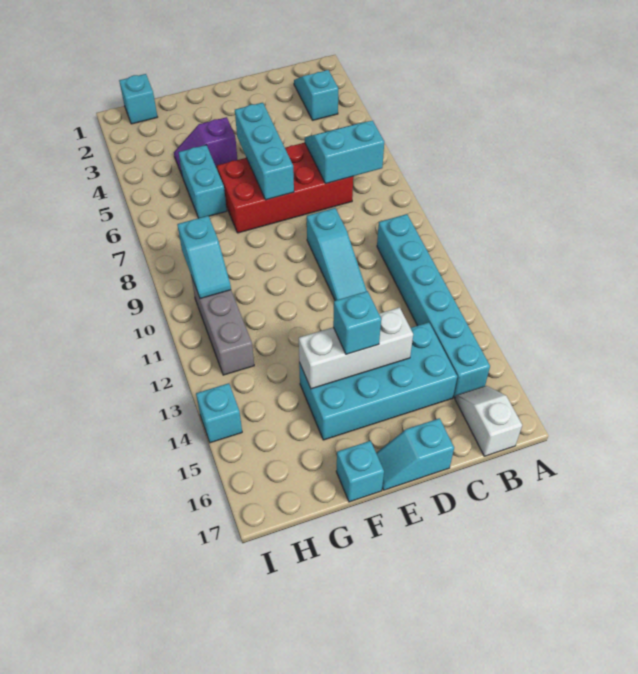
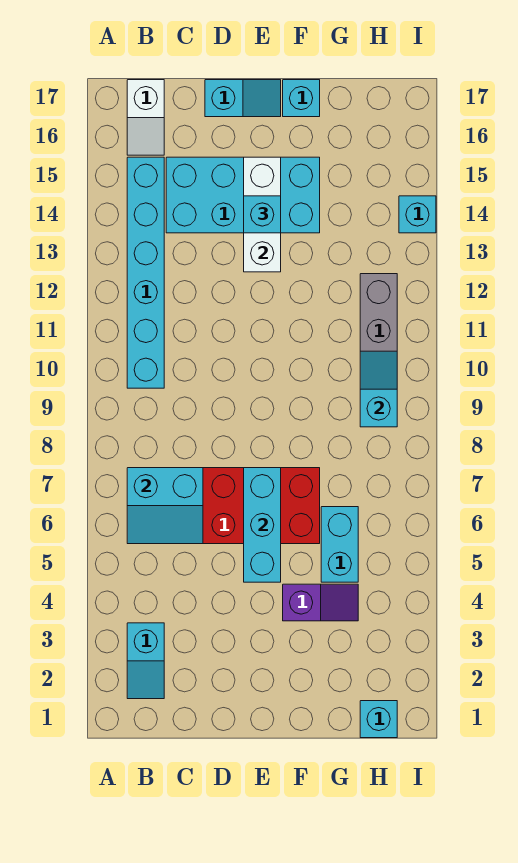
cyan slope D9:D11 level 1 top 9 -> none
white brick D14:F14 level 2 -> white brick E13:E15 level 2

